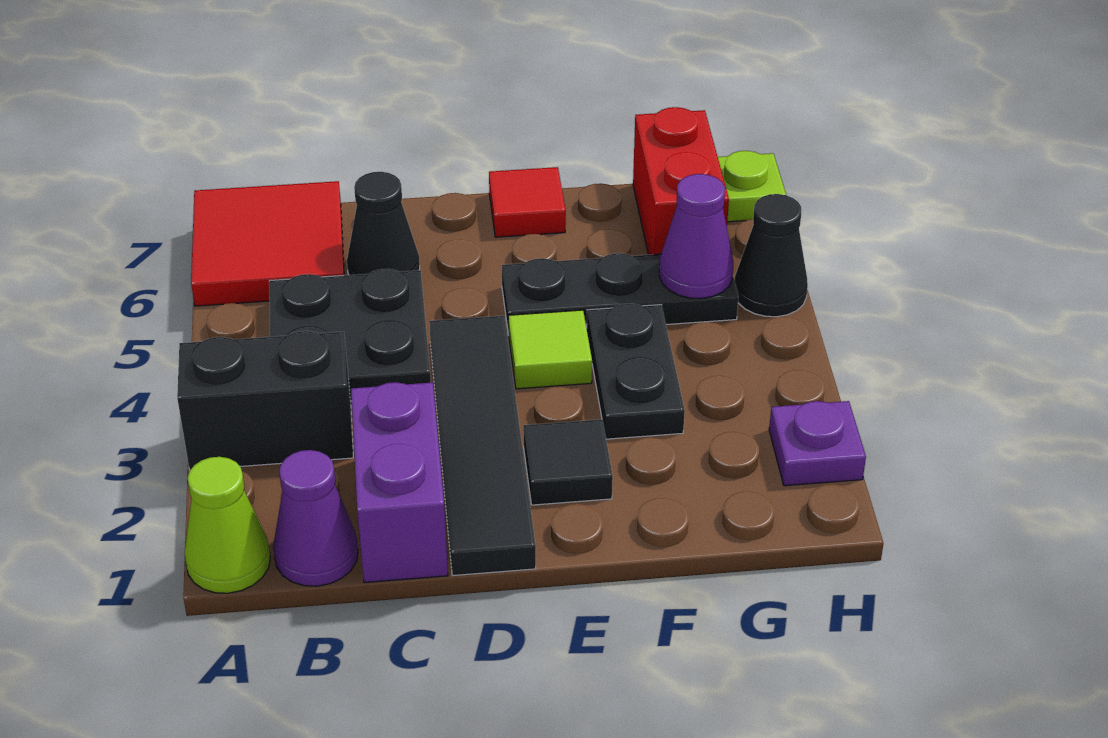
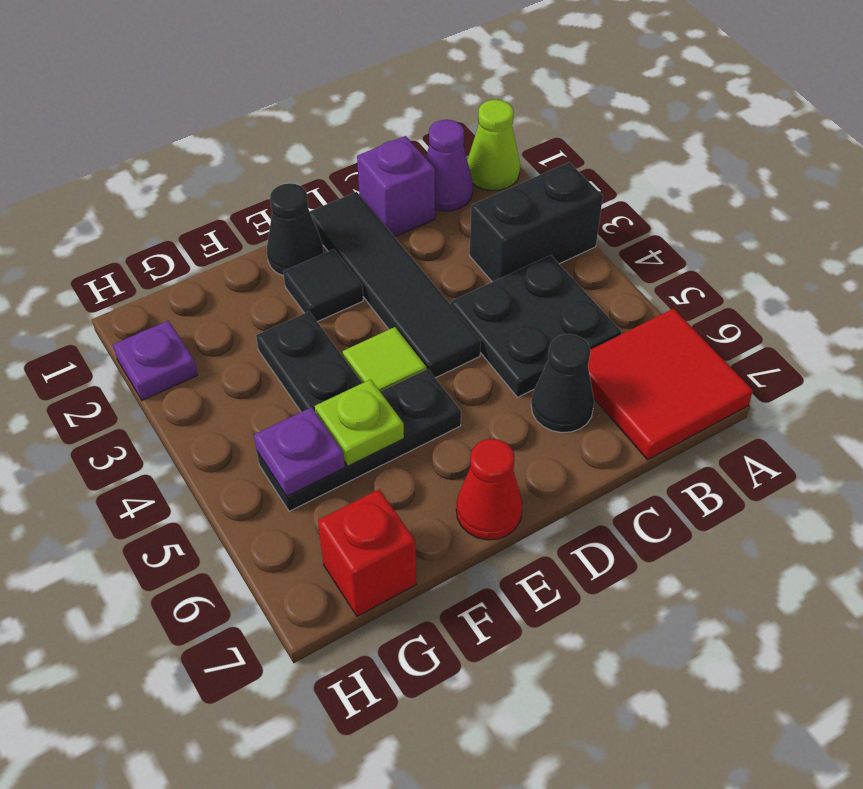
purple brick C1:C2 level 1 -> purple brick C1 level 1
red tile E7 level 1 -> red cone E7 level 1
purple cone G5 level 2 -> purple plate G5 level 2
red brick G6:G7 level 1 -> red brick G7 level 1
black cone H5 level 1 -> black cone E1 level 1
lime plate H7 level 1 -> lime plate F5 level 2

